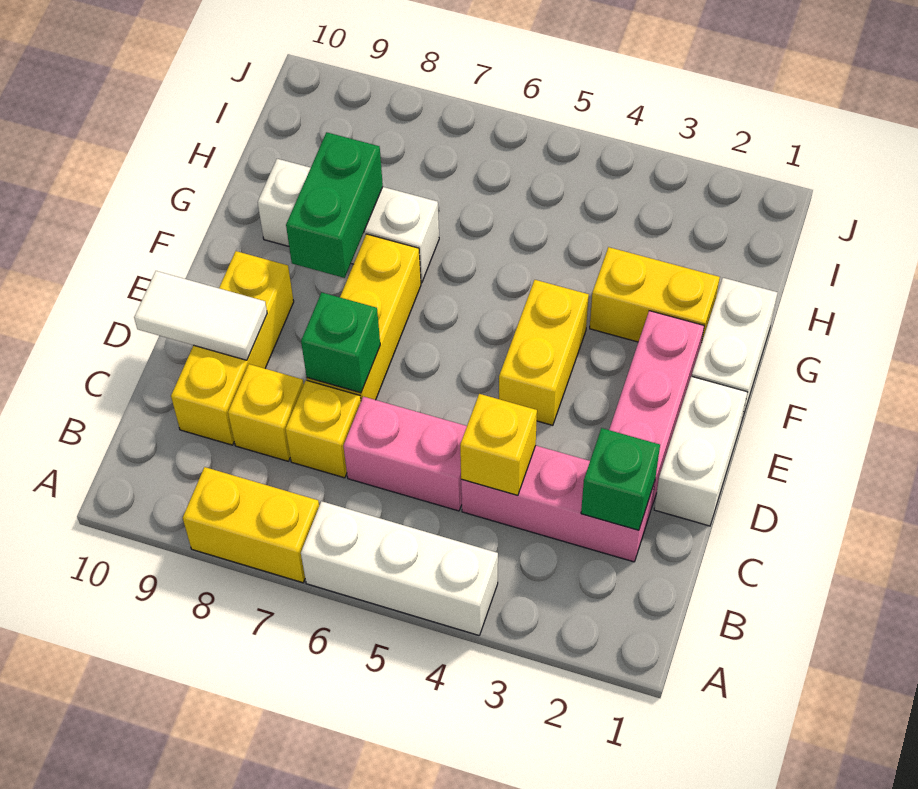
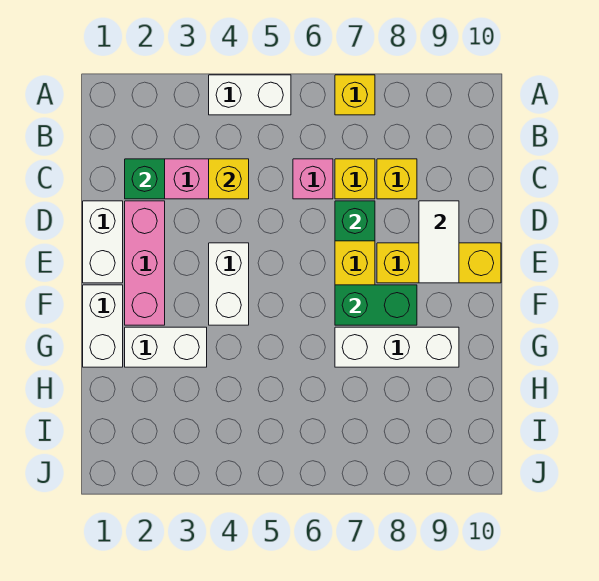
white brick A4:A6 level 1 -> white brick A4:A5 level 1
yellow brick A7:A8 level 1 -> yellow brick A7 level 1
pink brick C5:C6 level 1 -> pink brick C6 level 1
yellow brick C9:E9 level 1 -> yellow brick E8:E10 level 1
white tile D9:D10 level 2 -> white tile D9:E9 level 2
yellow brick E4:F4 level 1 -> white brick E4:F4 level 1
green brick F8:G8 level 2 -> green brick F7:F8 level 2
yellow brick G2:G3 level 1 -> white brick G2:G3 level 1

